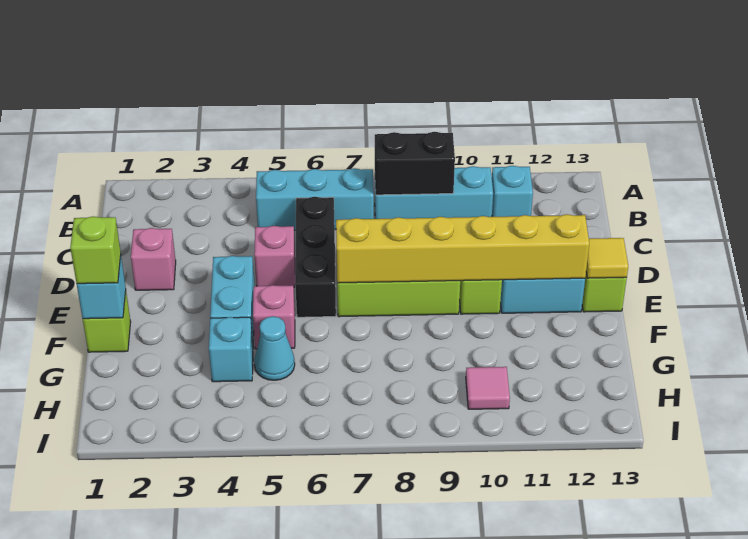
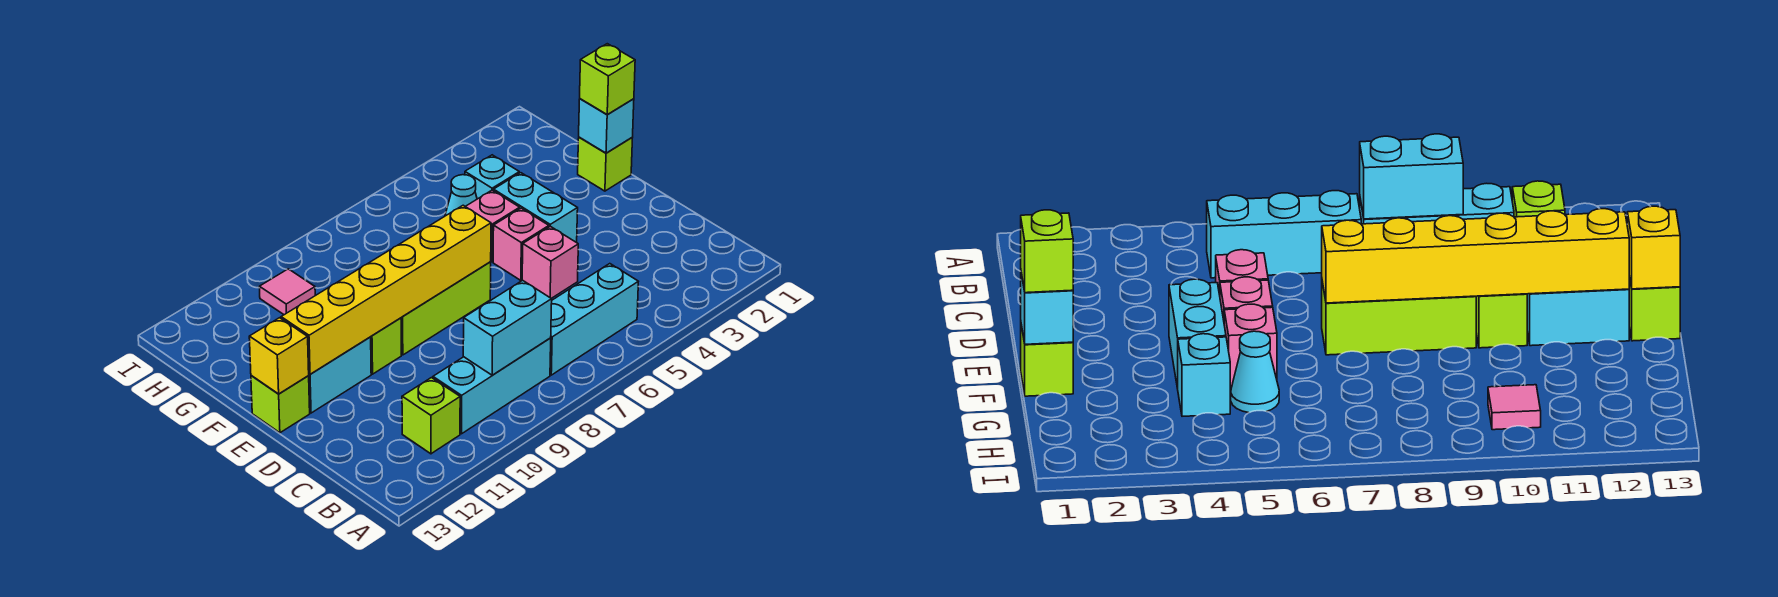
black brick B8:B9 level 2 -> cyan brick B8:B9 level 2
cyan brick B11 level 1 -> lime brick B11 level 1
black brick C6:E6 level 1 -> none
pink brick D2 level 1 -> pink brick E5 level 1
yellow tile E13 level 2 -> yellow brick E13 level 2

